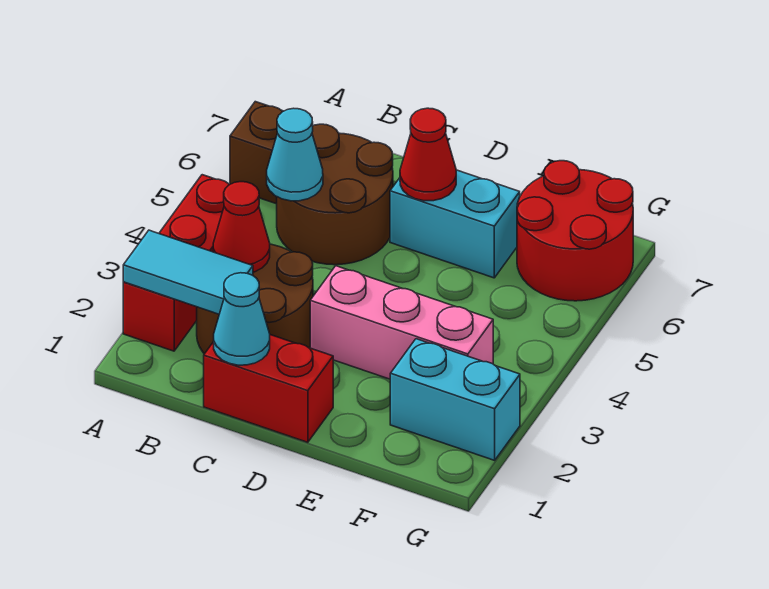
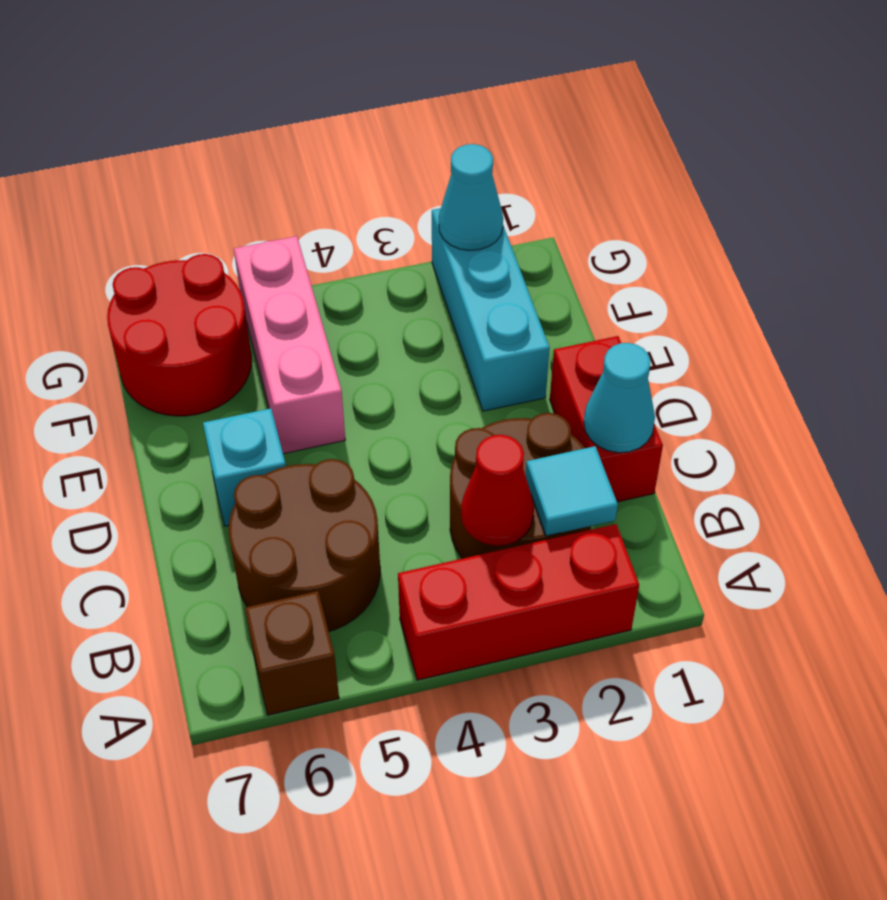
cyan tile A2:B2 level 2 -> cyan tile B2 level 2
cyan cone B5 level 2 -> cyan cone G2 level 2
pink brick D3:F3 level 1 -> pink brick E5:G5 level 1
cyan brick D6:E6 level 1 -> cyan brick D6 level 1
red cone D6 level 2 -> none
cyan brick F2:G2 level 1 -> cyan brick E2:G2 level 1

